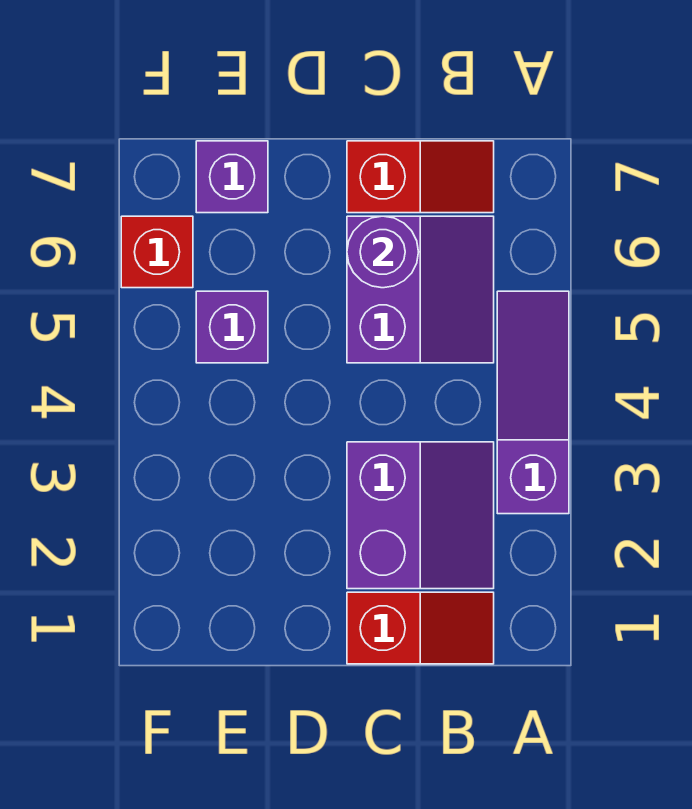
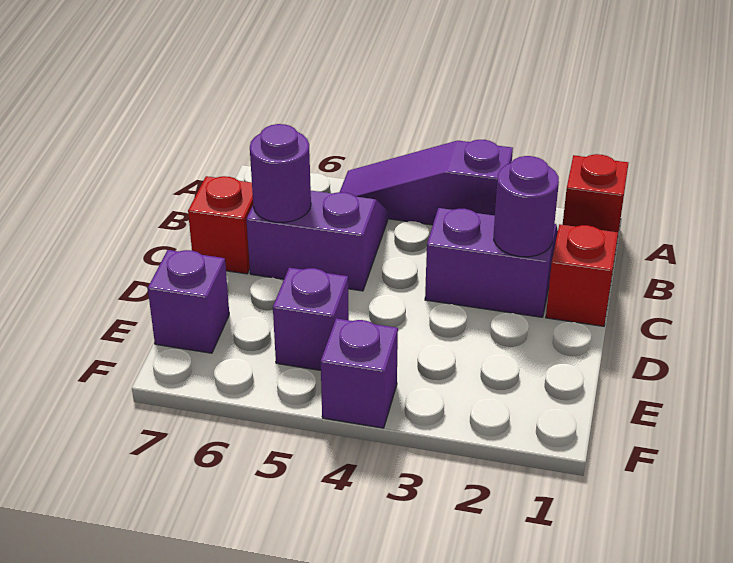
none -> purple round brick C2 level 2
none -> purple brick F4 level 1
red brick F6 level 1 -> red brick A1 level 1

